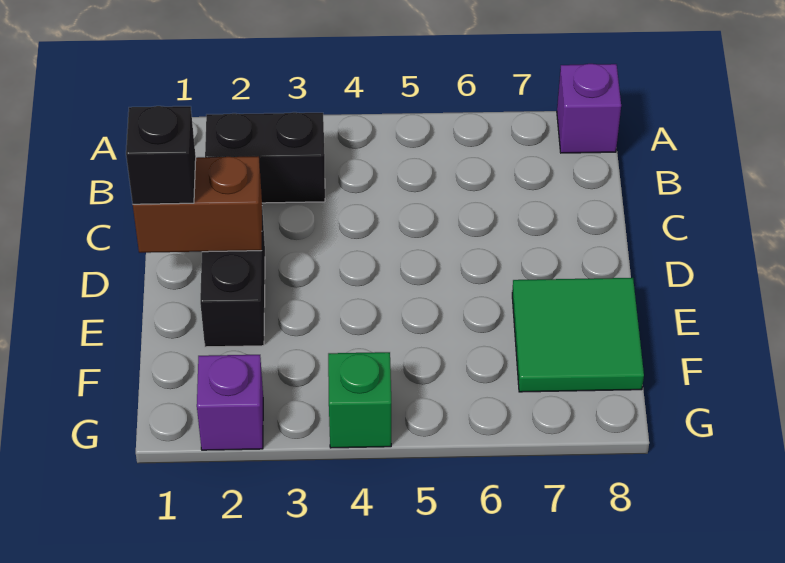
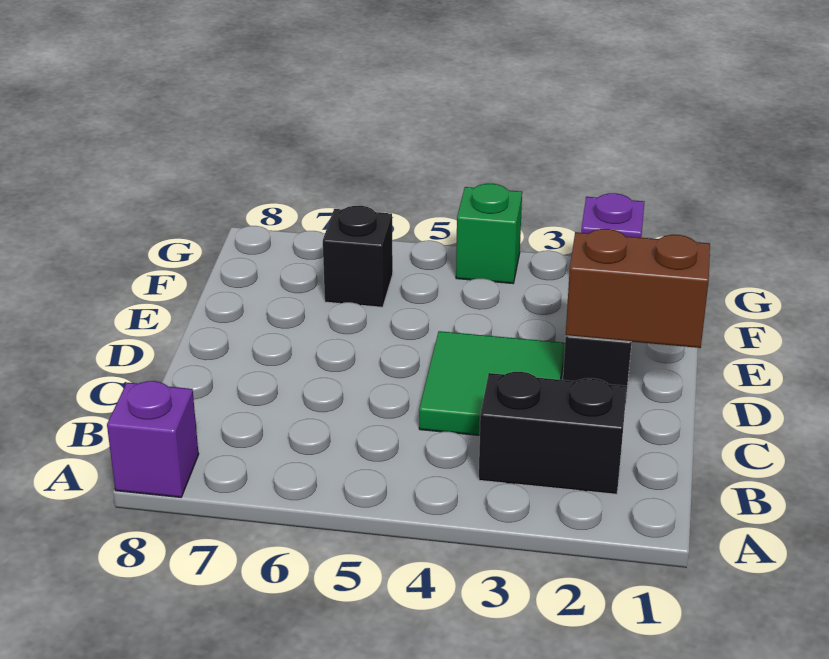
black brick D1 level 3 -> black brick F6 level 1
green tile E7:F8 level 1 -> green tile C3:D4 level 1

